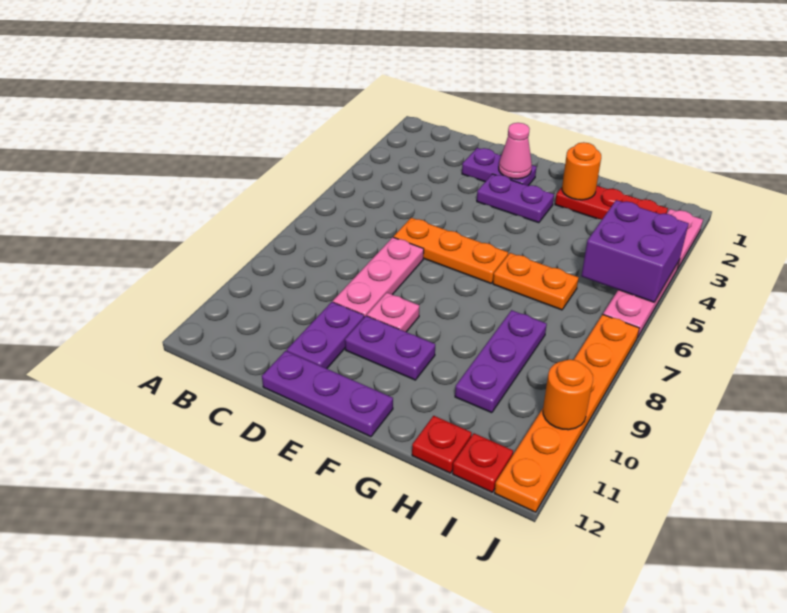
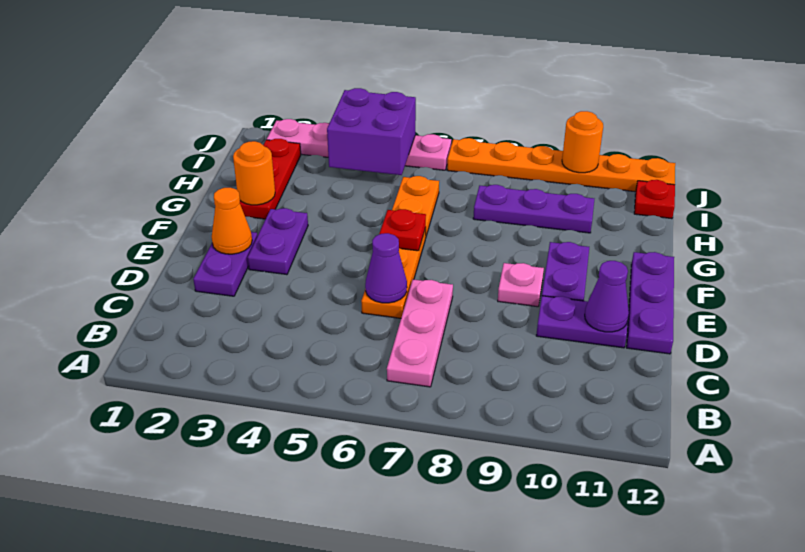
none -> purple cone D6 level 2
pink plate D7:D9 level 1 -> pink plate B7:D7 level 1
none -> purple cone D11 level 2
pink cone E2 level 2 -> orange cone E2 level 2
red plate H12 level 1 -> red plate F6 level 2

